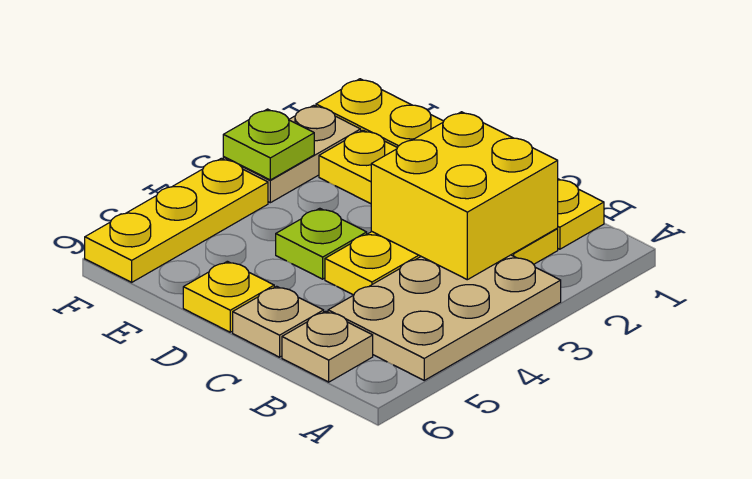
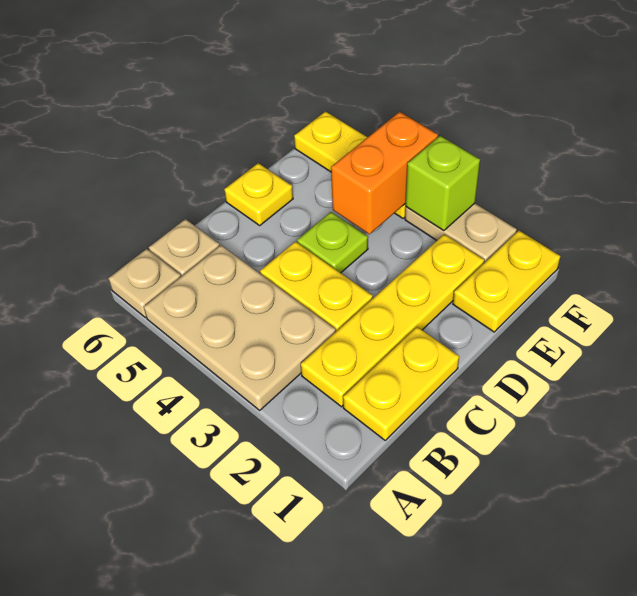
yellow brick B2:C3 level 2 -> none
tan plate C6 level 1 -> tan plate A6 level 1
none -> orange brick E4:F4 level 2
lime plate F3 level 2 -> lime brick F3 level 2

